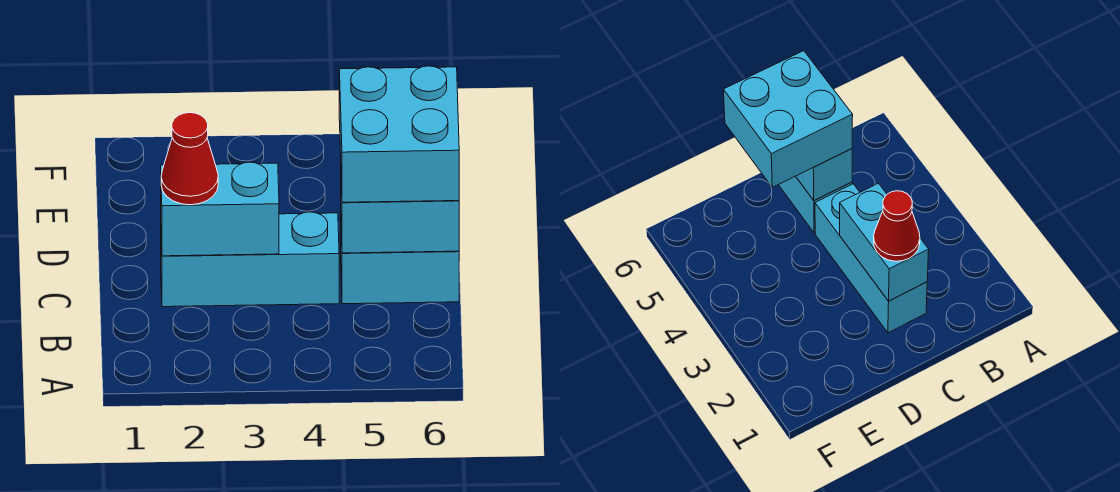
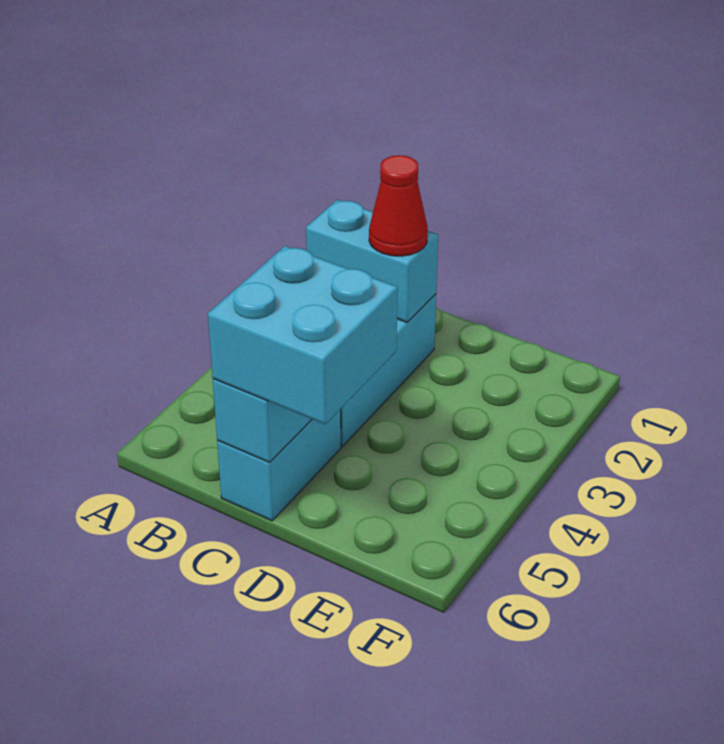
cyan brick C2:C3 level 2 -> cyan brick B2:C2 level 2

